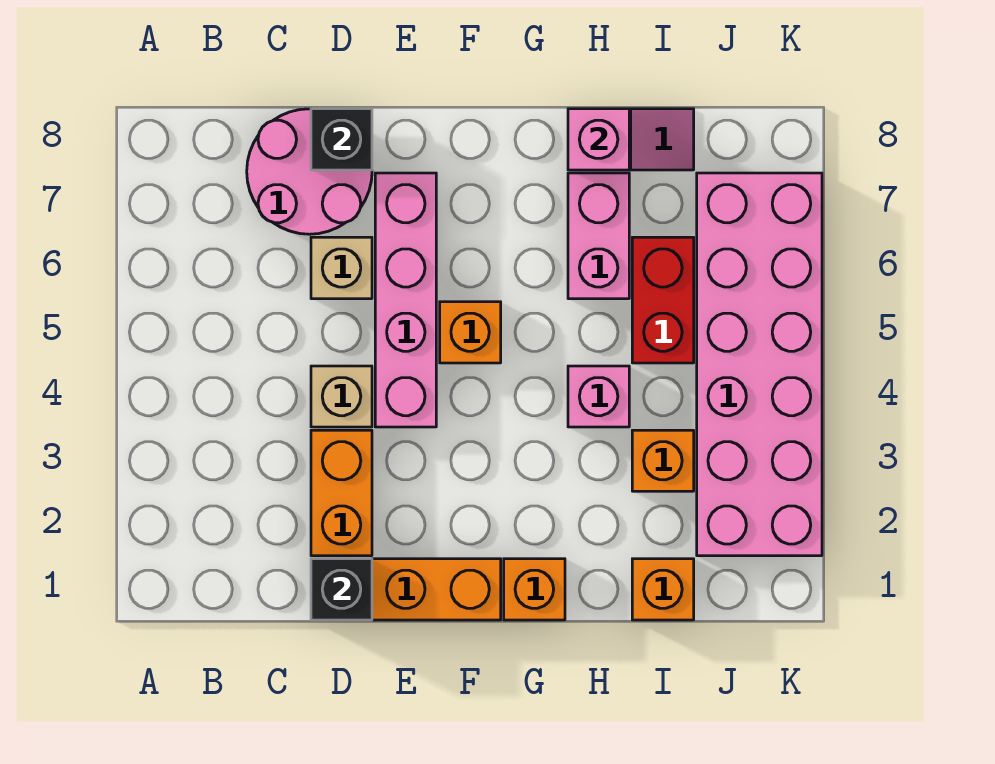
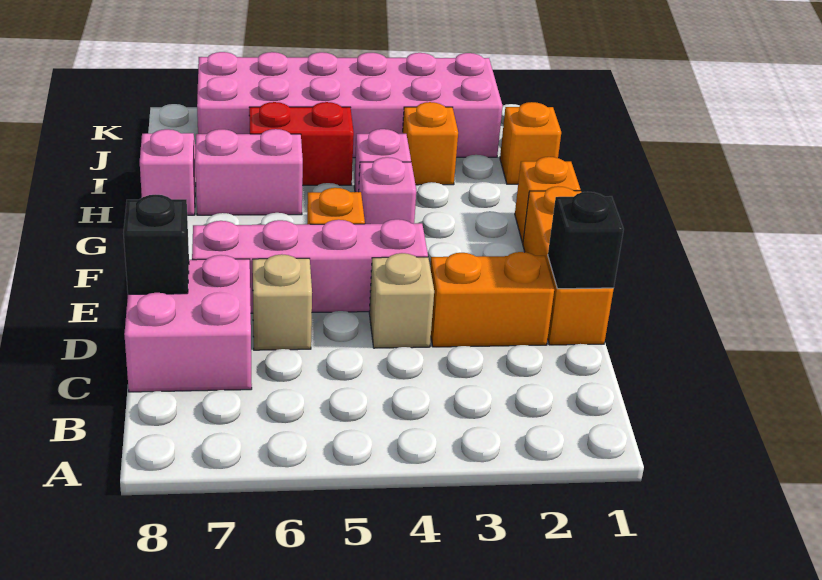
pink round brick C7:D8 level 1 -> pink brick C7:D8 level 1
pink brick H8 level 2 -> pink brick G4 level 1

